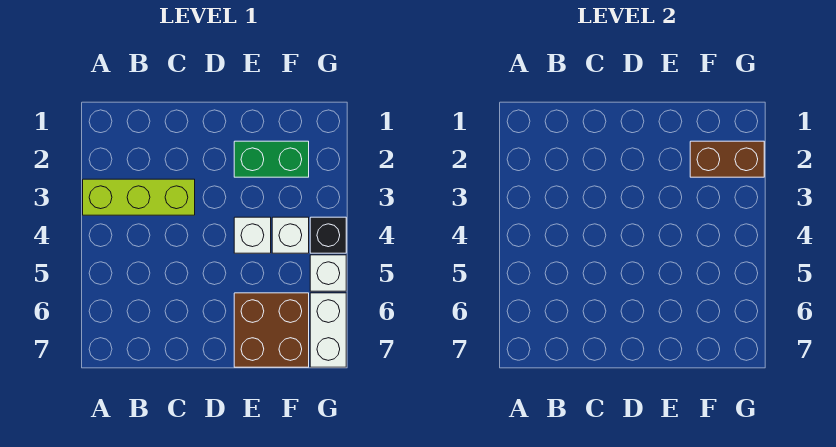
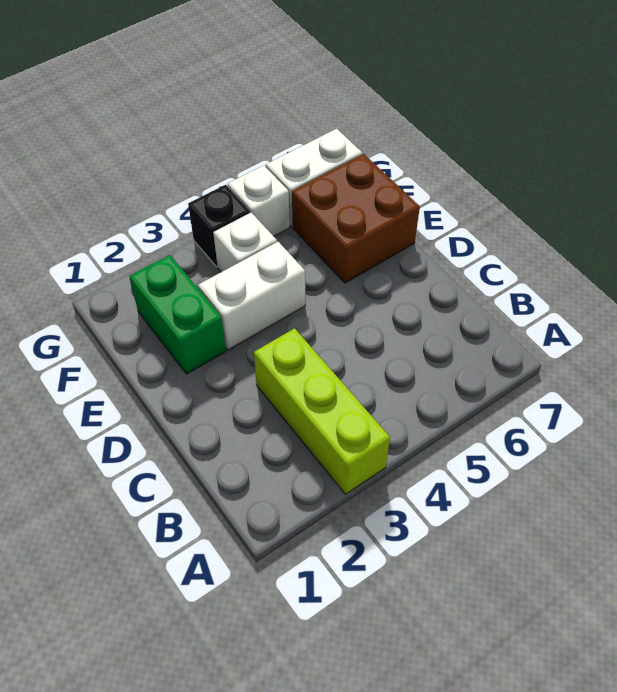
white brick E4 level 1 -> white brick E3:E4 level 1
brown brick F2:G2 level 2 -> none

